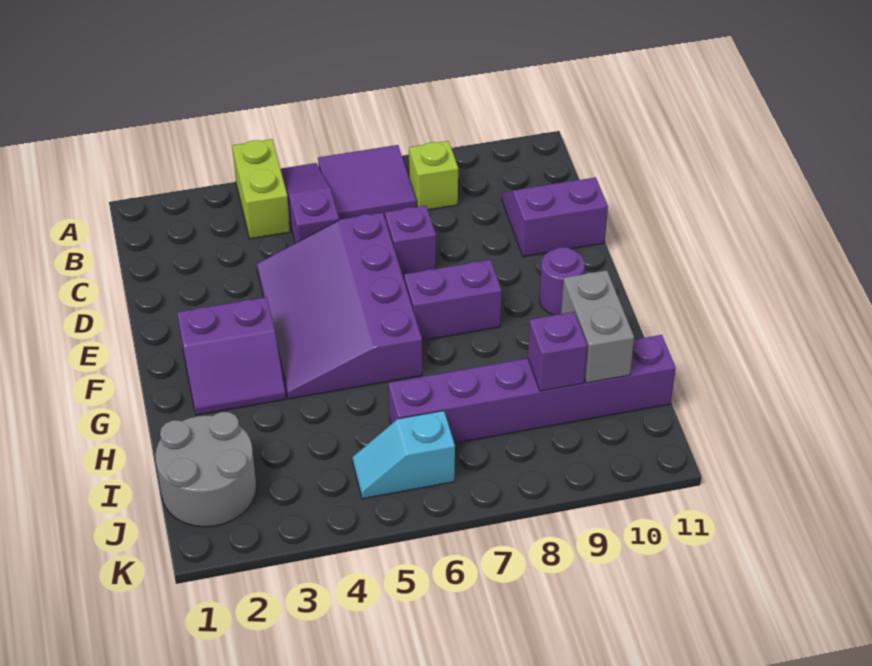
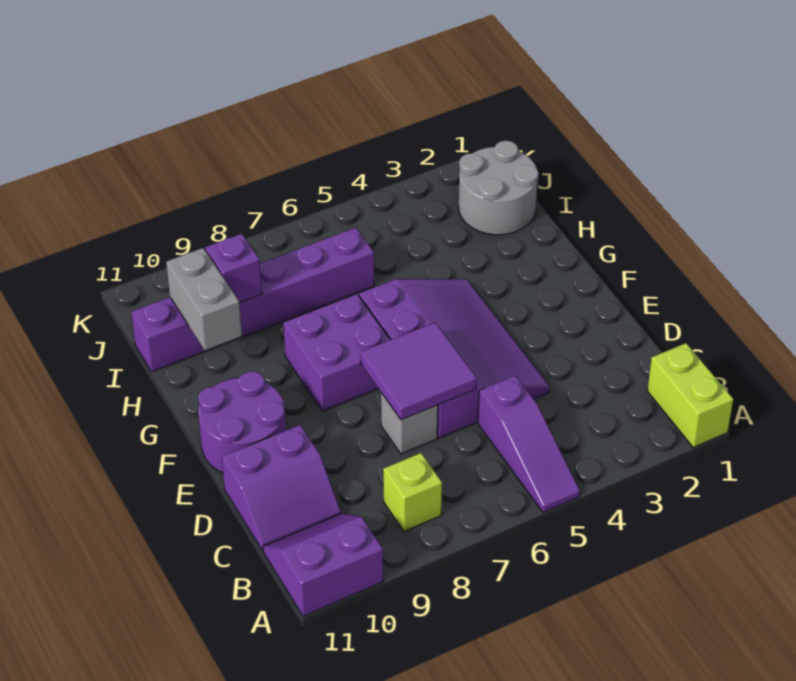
lime brick A4:B4 level 1 -> lime brick A1:B1 level 1
purple tile A6:B7 level 1 -> purple tile D6:E7 level 2
purple brick D7 level 1 -> grey brick D7 level 1
purple slope F2:G3 level 1 top F -> purple slope A10:B11 level 1 top A
purple brick F7:F8 level 1 -> purple brick F7:G8 level 1
purple round brick F10 level 1 -> purple round brick E10:F11 level 1
cyan slope J5:J6 level 1 top 6 -> none

